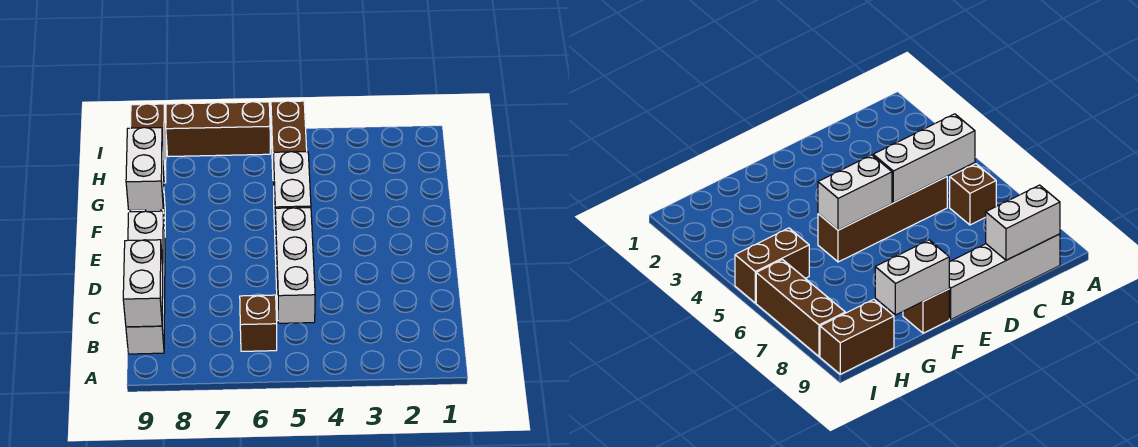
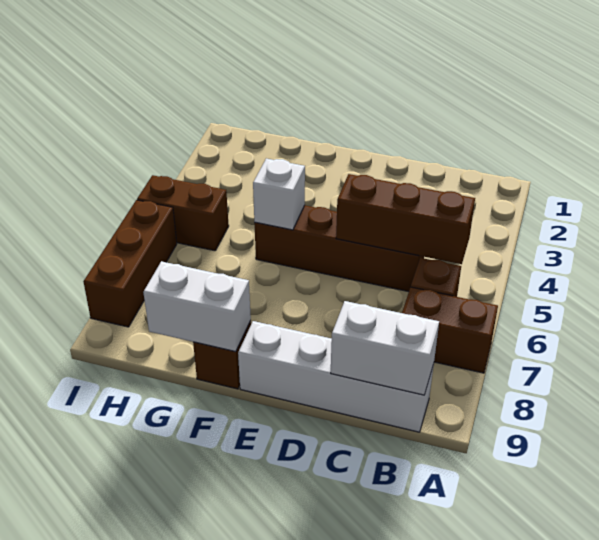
white brick B5:D5 level 2 -> brown brick B5:D5 level 2
white brick E5:F5 level 2 -> white brick F5 level 2
brown brick H9:I9 level 1 -> brown brick A7:B7 level 1

